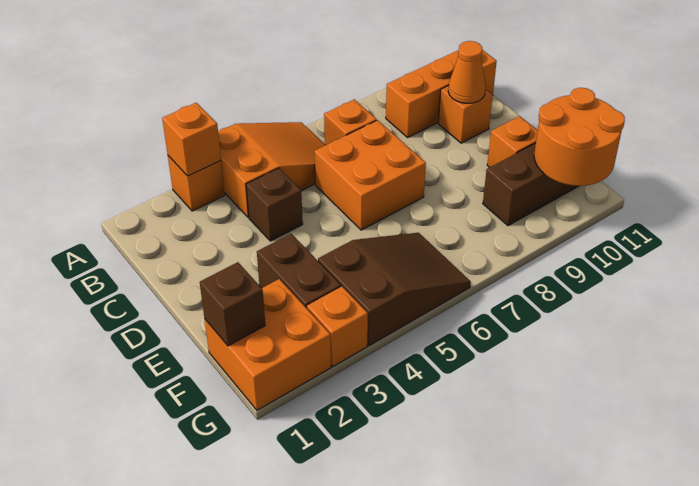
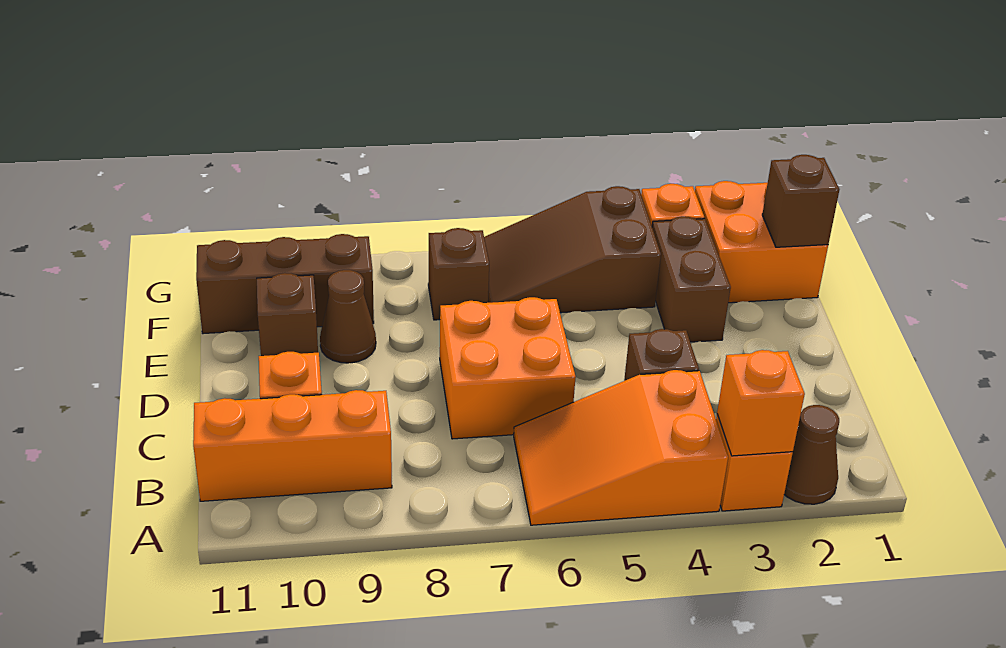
none -> brown cone A2 level 1
orange brick B7 level 1 -> none
orange cone C10 level 2 -> none
none -> brown cone E9 level 1
orange brick E10 level 1 -> brown brick E10 level 1
none -> brown brick F7 level 1
orange round brick F10:G11 level 2 -> none

